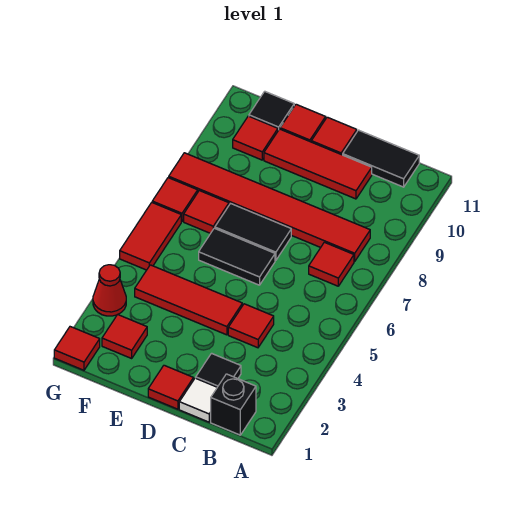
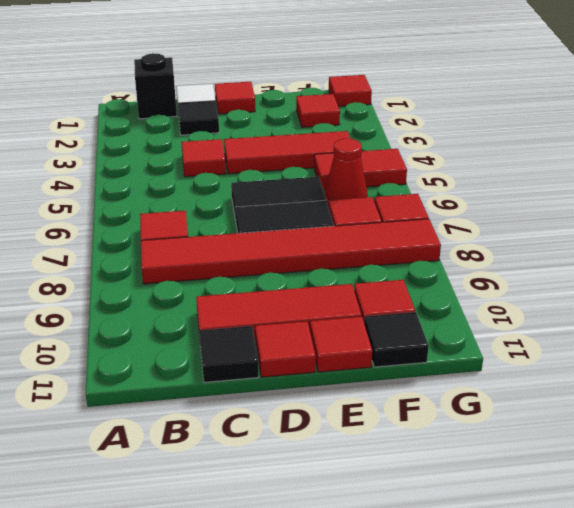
black tile B11:C11 level 1 -> black tile C11 level 1
red cone G3 level 1 -> red cone F6 level 1
red tile G5:G6 level 1 -> red tile F5:G5 level 1

